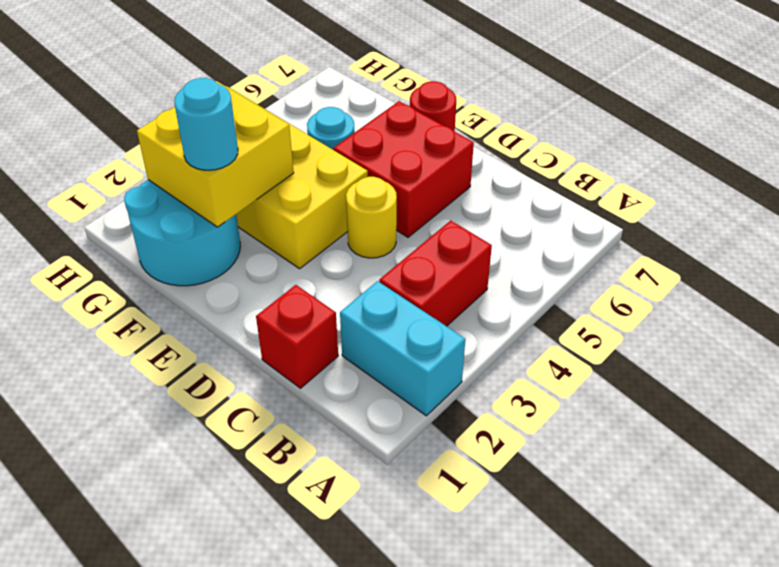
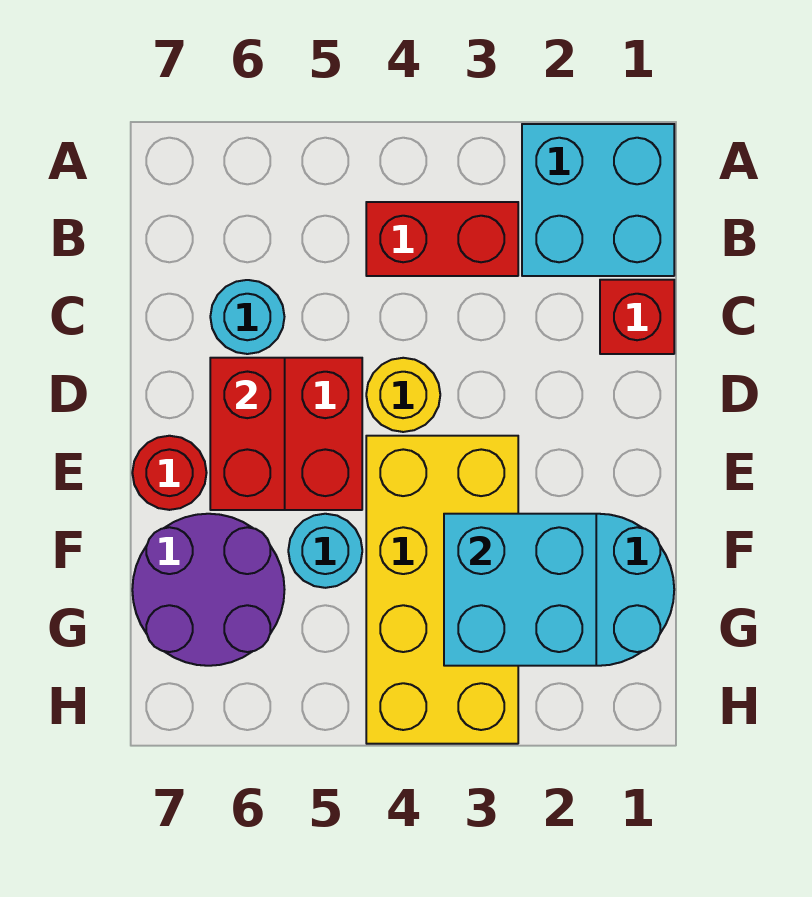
cyan brick A2:B2 level 1 -> cyan brick A1:B2 level 1
none -> red brick D6:E6 level 2
yellow brick F2:G3 level 2 -> cyan brick F2:G3 level 2
cyan round brick F2 level 3 -> cyan round brick C6 level 1
none -> purple round brick F6:G7 level 1

